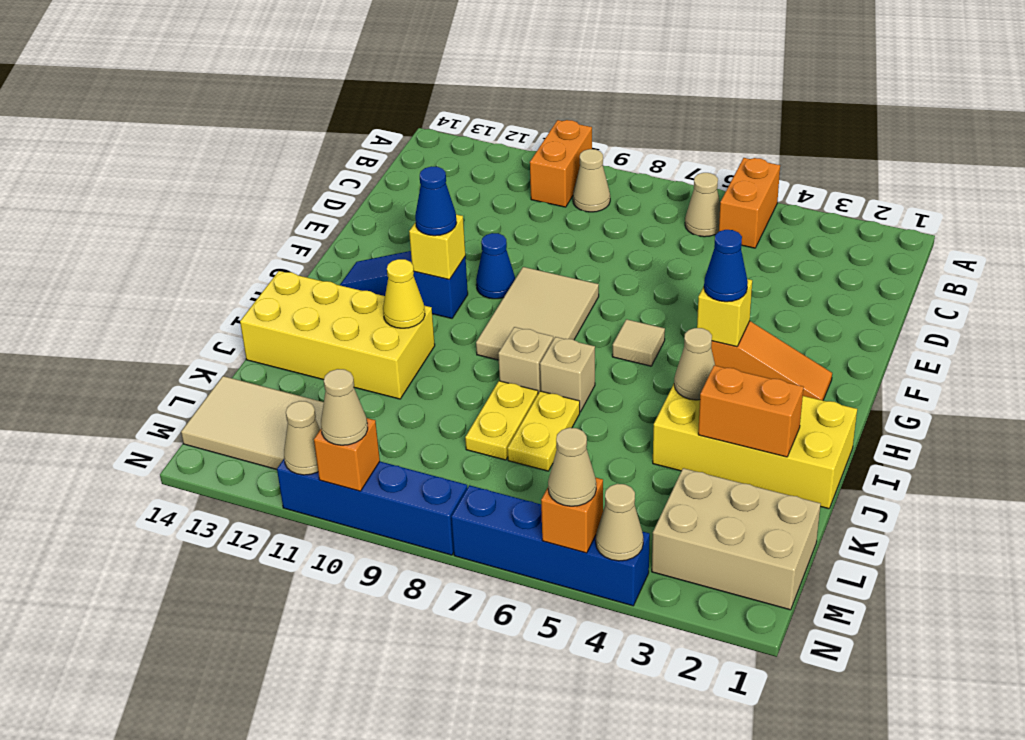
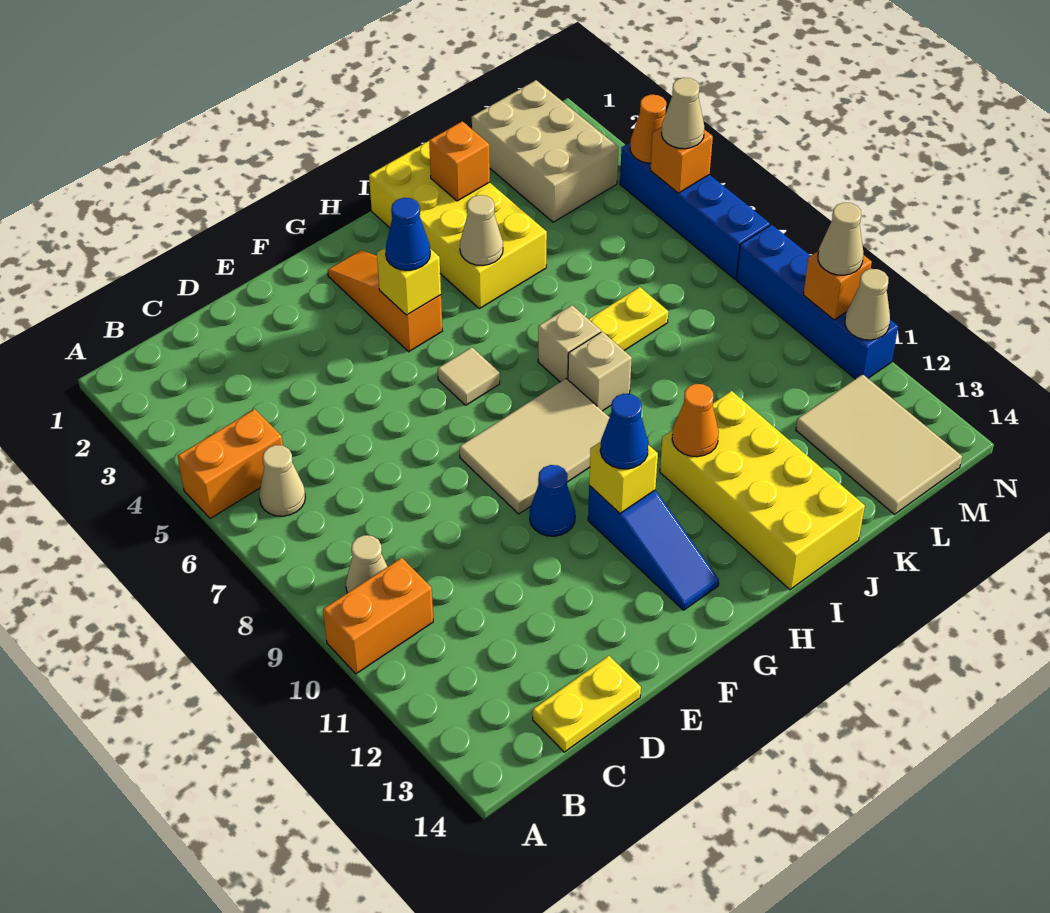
yellow cone I11 level 2 -> orange cone I11 level 2
orange brick J2:J3 level 2 -> orange brick J2 level 2
yellow plate J8:K8 level 1 -> yellow plate C14:D14 level 1
tan cone N4 level 2 -> orange cone N4 level 2

